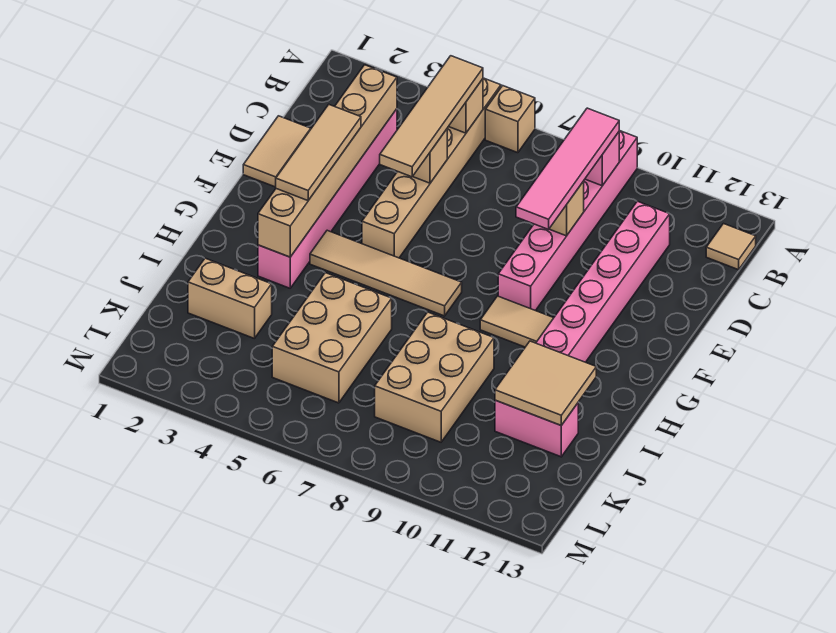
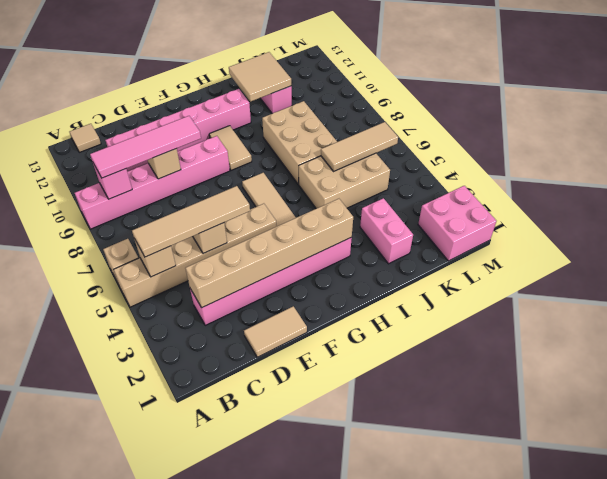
tan tile E3:G3 level 3 -> tan tile J6:L6 level 2
tan brick I8:K9 level 1 -> tan brick I7:J9 level 1
tan brick J2:J3 level 1 -> pink brick J2:J3 level 1
none -> pink brick L1:M2 level 1

